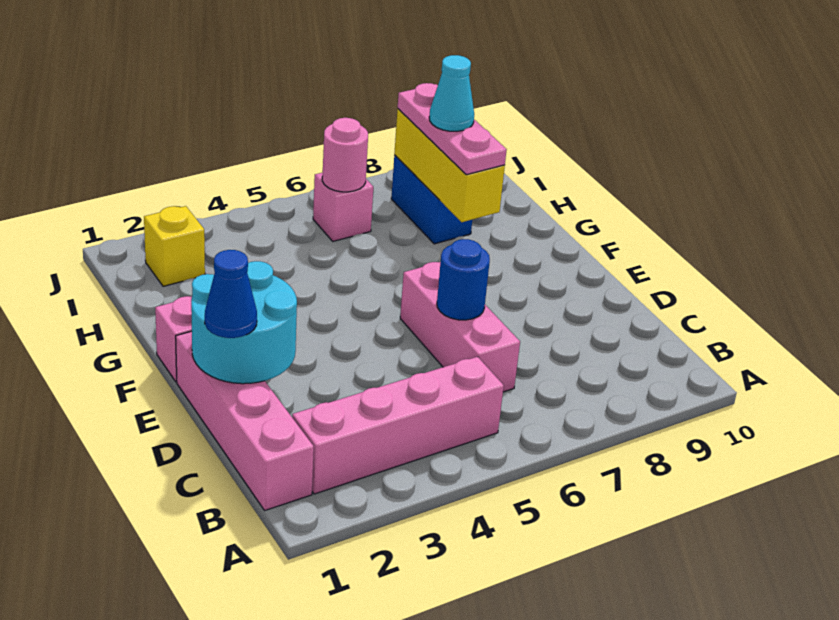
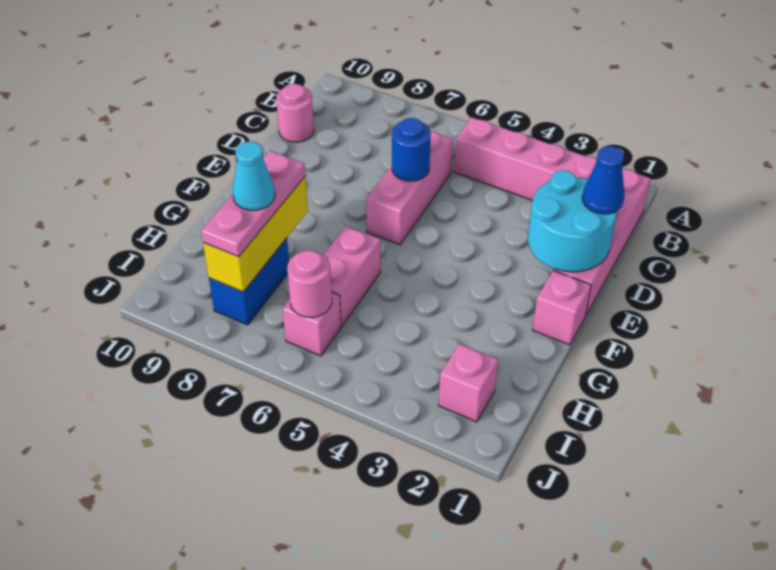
none -> pink round brick C10 level 1
none -> pink brick G6:H6 level 1
yellow brick I2 level 1 -> pink brick I2 level 1

